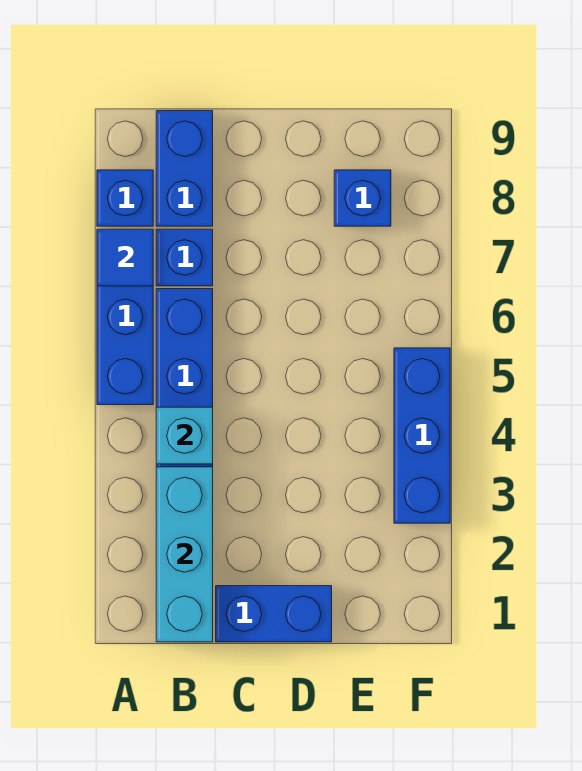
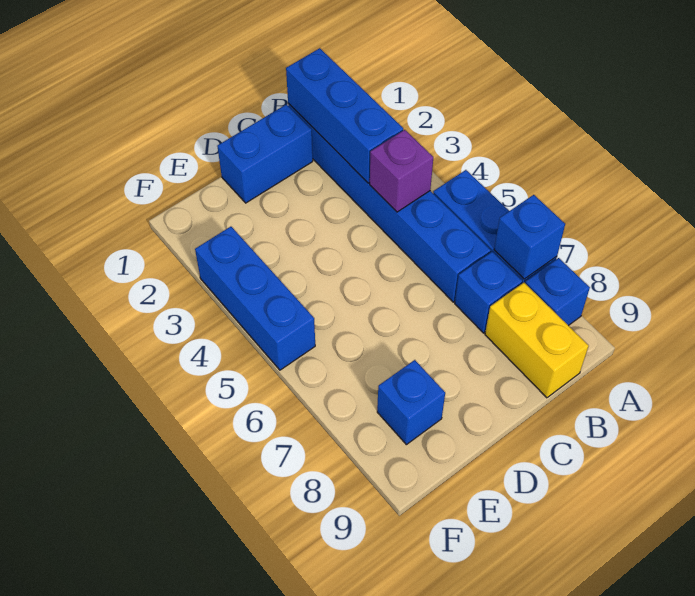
blue tile A7 level 2 -> blue brick A7 level 2
cyan brick B1:B3 level 2 -> blue brick B1:B3 level 2
cyan brick B4 level 2 -> purple brick B4 level 2
blue brick B8:B9 level 1 -> yellow brick B8:B9 level 1

